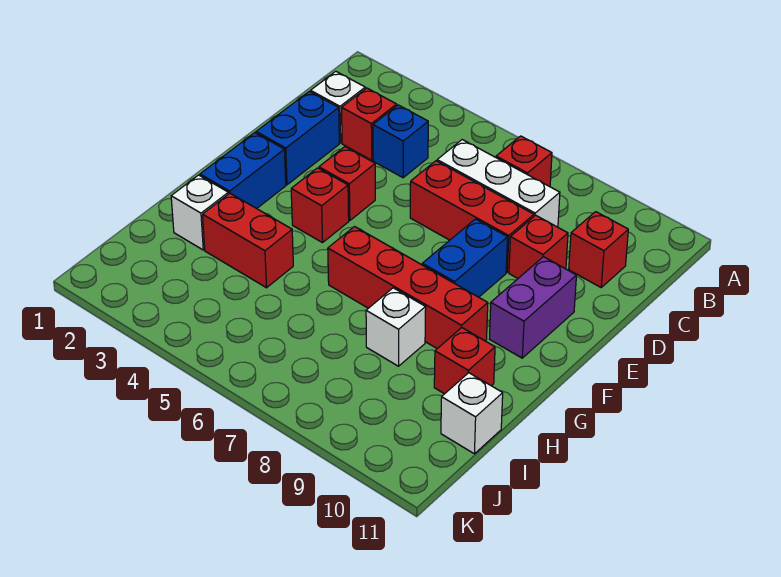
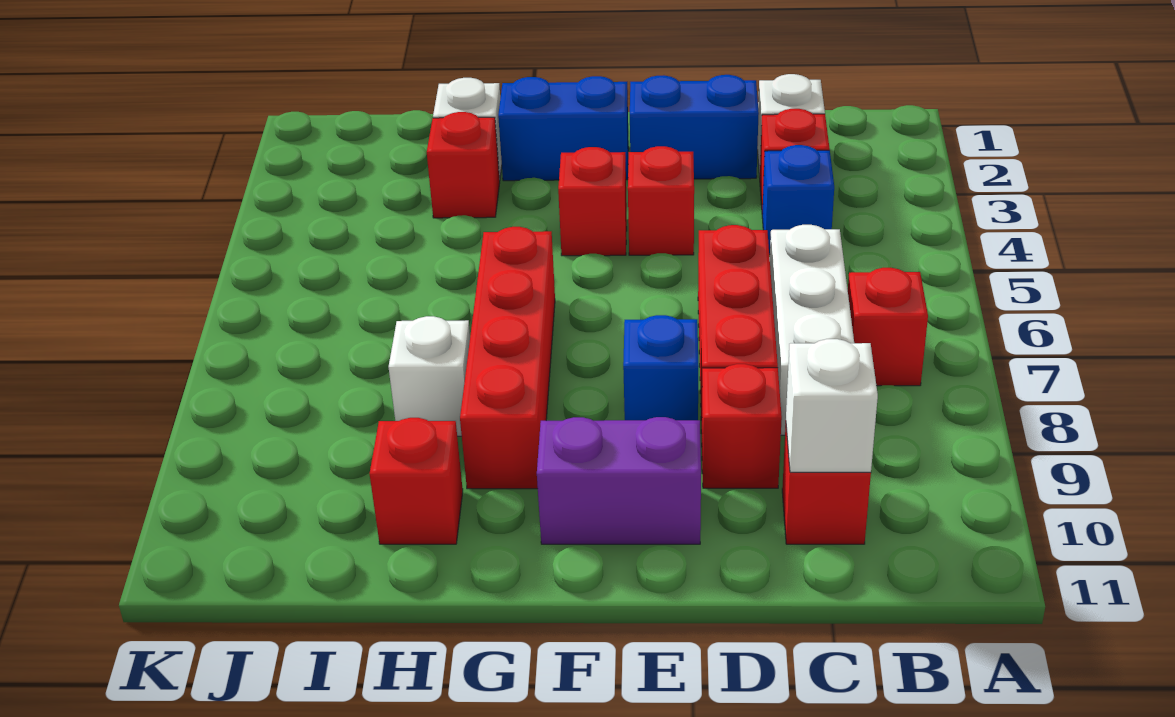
blue brick E8:F8 level 1 -> blue brick E8 level 1
red brick H3:H4 level 1 -> red brick H3 level 1
white brick I11 level 1 -> white brick C10 level 2

